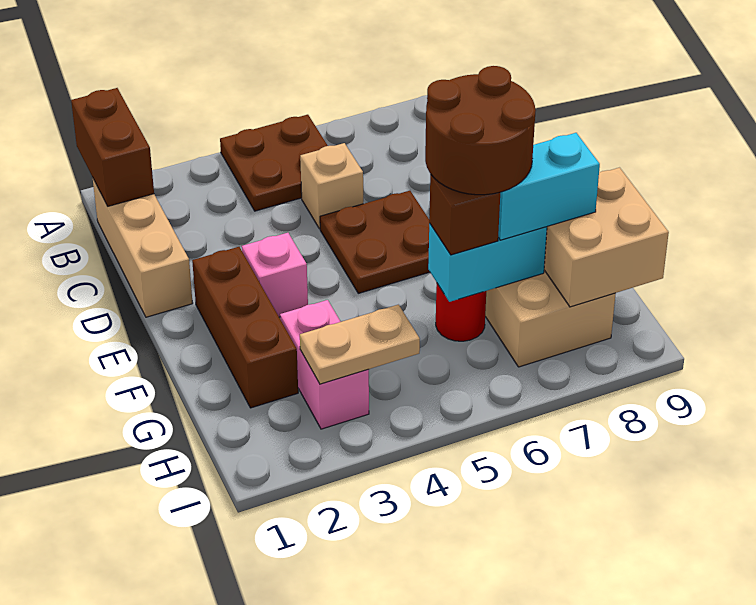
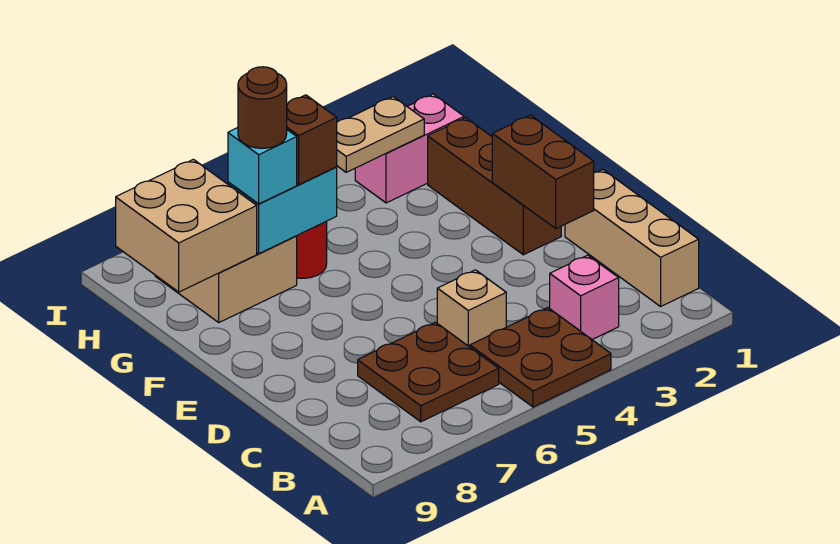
brown brick A1:B1 level 2 -> brown brick D2:E2 level 2
brown plate D5:E6 level 1 -> brown plate B6:C7 level 1
pink brick E3 level 1 -> pink brick B3 level 1
brown round brick F6:G7 level 4 -> brown round brick G7 level 4
pink brick G3:H3 level 1 -> pink brick H2:H3 level 1
cyan brick G7:G8 level 3 -> cyan brick G7 level 3

